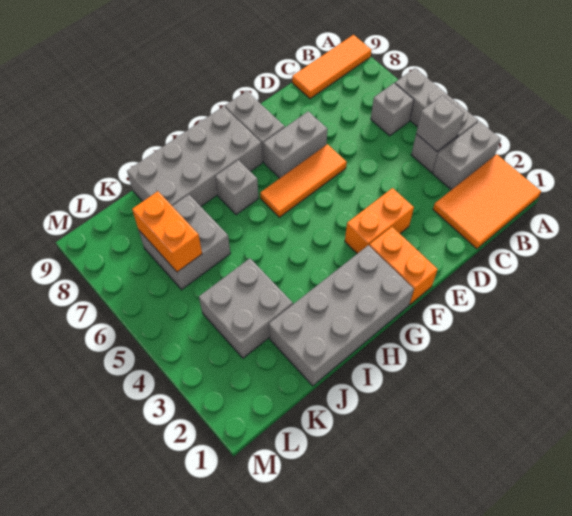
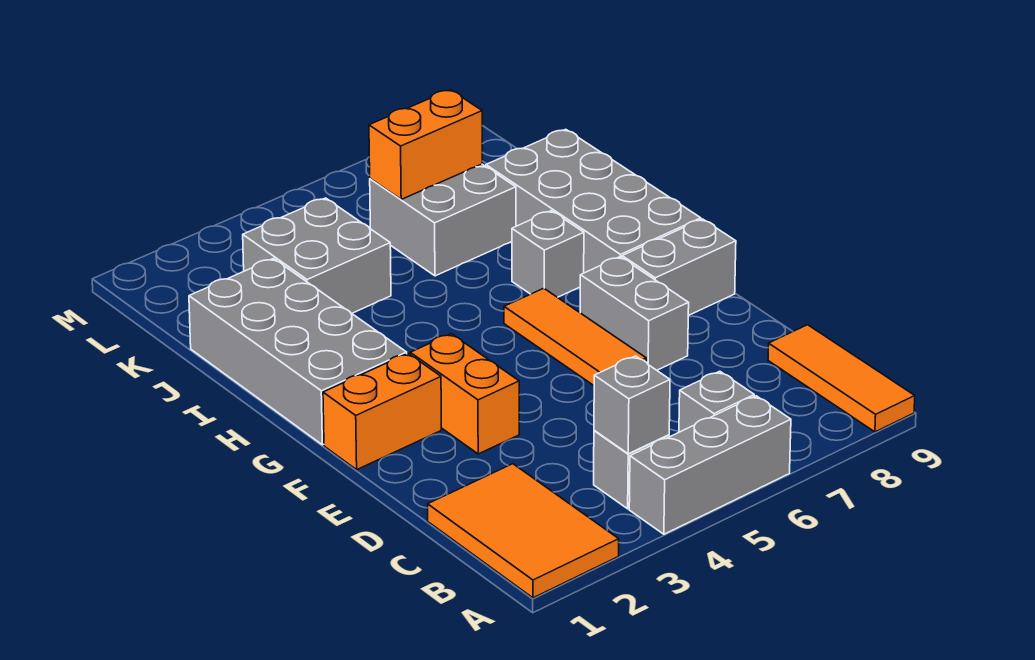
grey brick A3:B3 level 1 -> none

